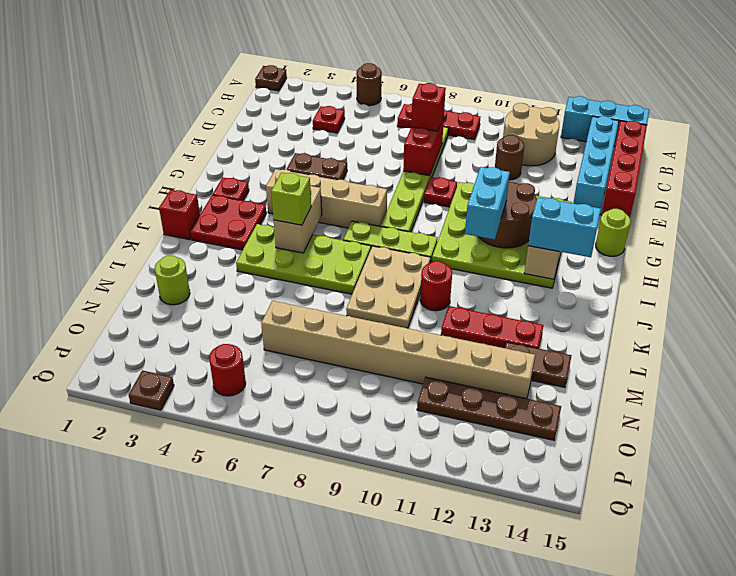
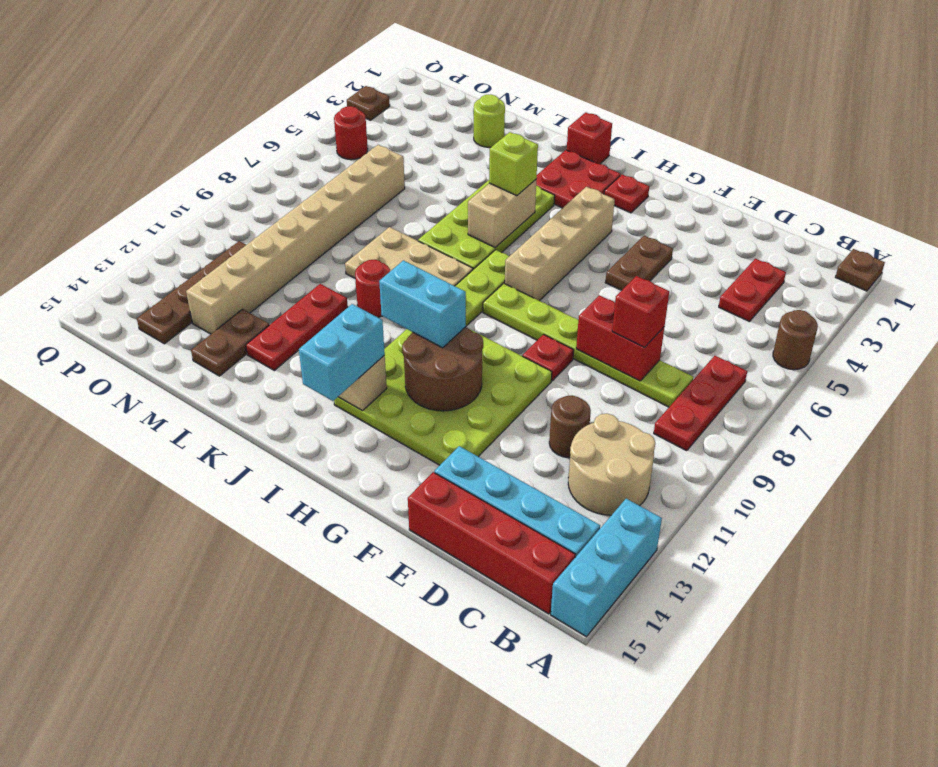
red plate C4 level 1 -> red plate C3:C4 level 1
lime round brick G15 level 1 -> none
tan brick I5:J5 level 2 -> tan brick J5:J6 level 2

